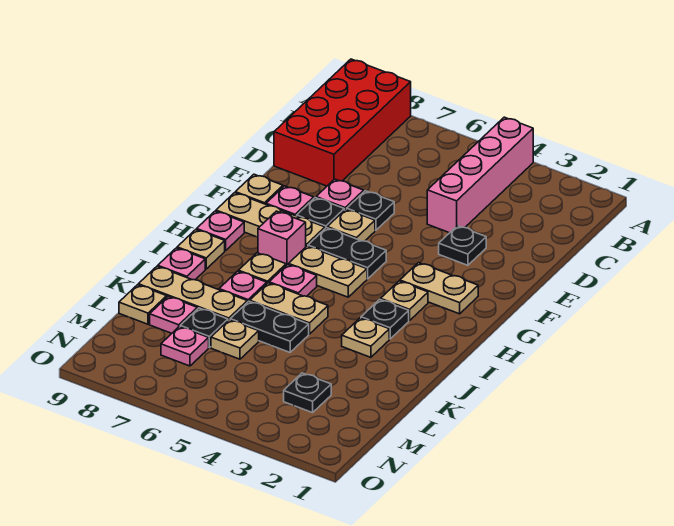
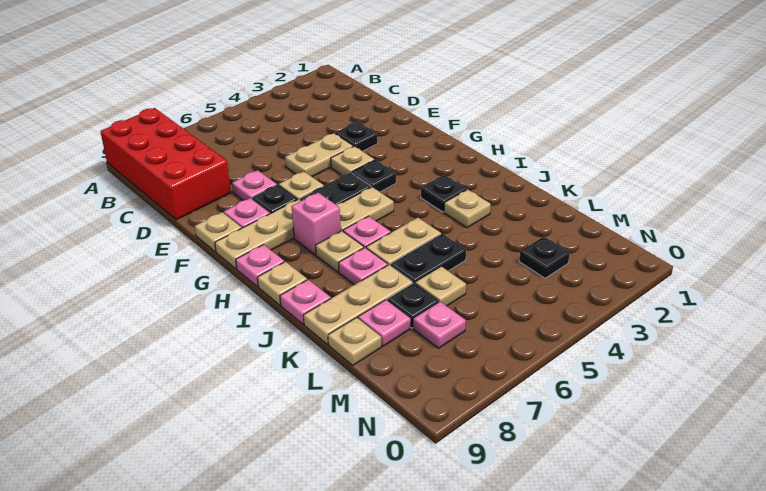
pink brick A4:D4 level 1 -> none
black plate E6 level 1 -> black plate G4 level 1
tan plate G2:G3 level 1 -> tan plate E4:E5 level 1
tan plate H3 level 1 -> tan plate F4 level 1

